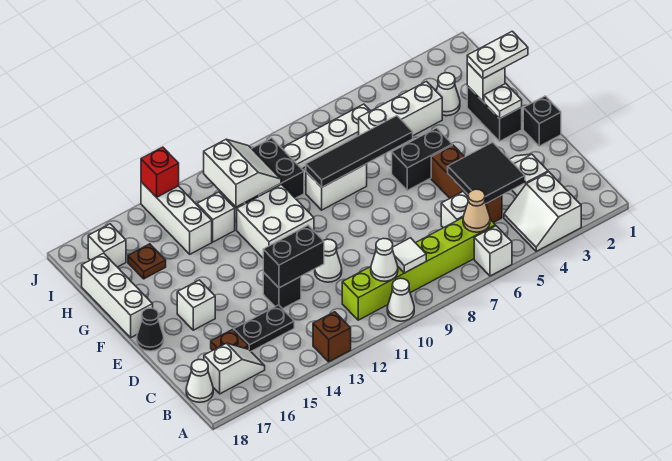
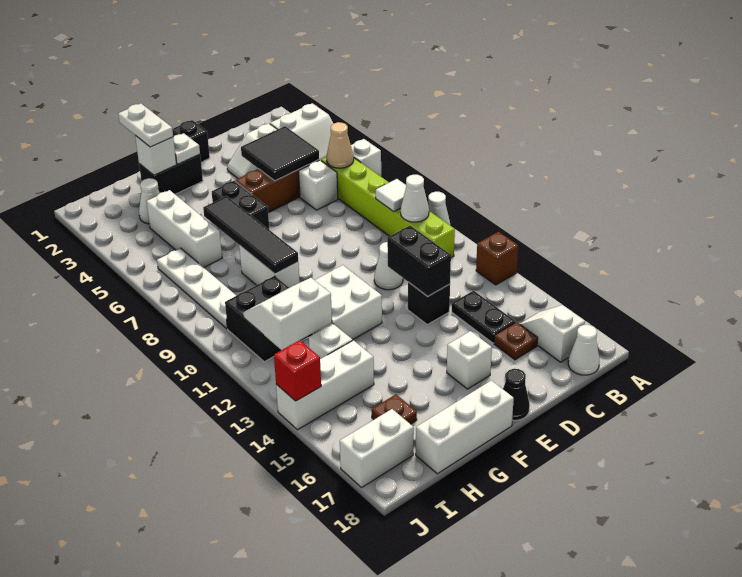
white brick I17 level 1 -> white brick I17:J17 level 1

